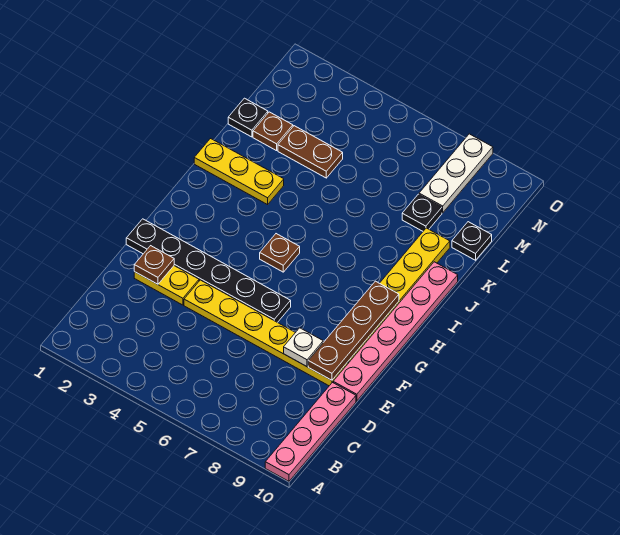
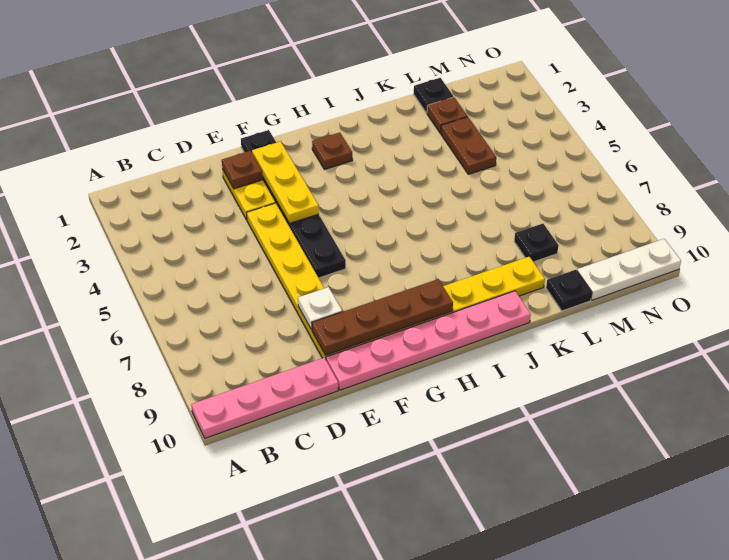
brown plate H5 level 1 -> brown plate H2 level 1
yellow plate J1:J3 level 1 -> yellow plate F2:F4 level 2
white plate M8:O8 level 1 -> white plate M10:O10 level 1

